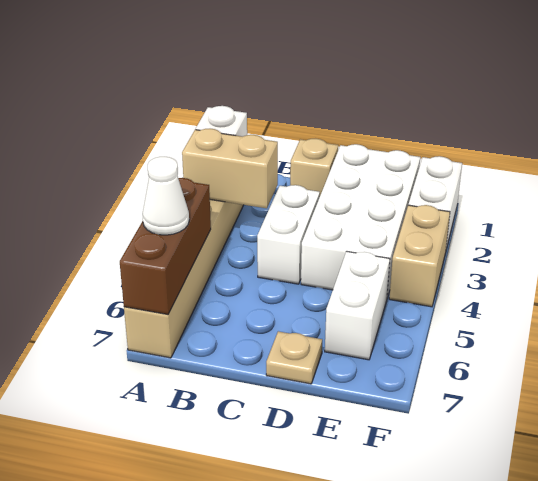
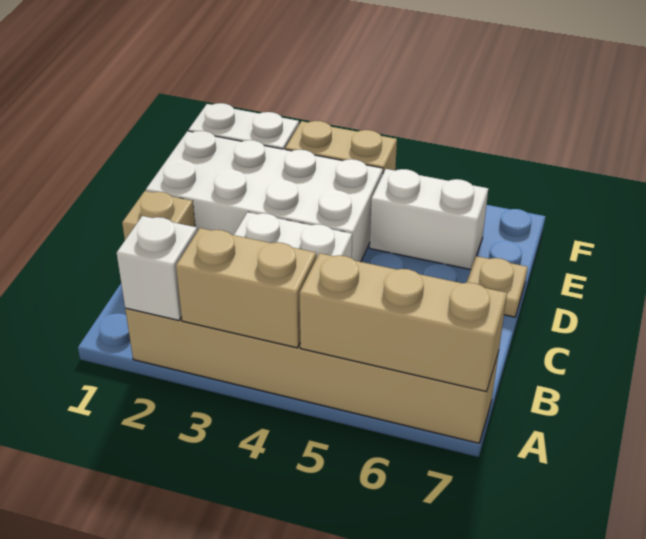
tan brick A3:B3 level 2 -> tan brick A3:A4 level 2
brown brick A5:A7 level 2 -> tan brick A5:A7 level 2
white cone A6 level 3 -> none

